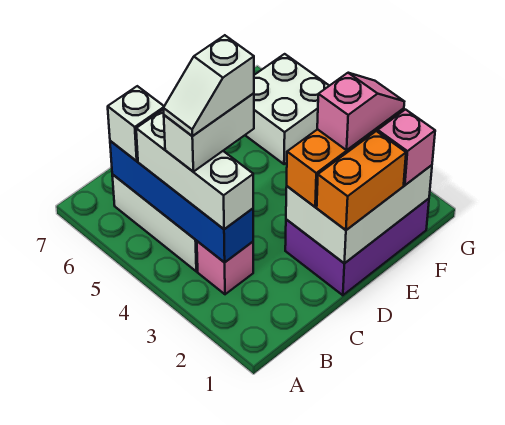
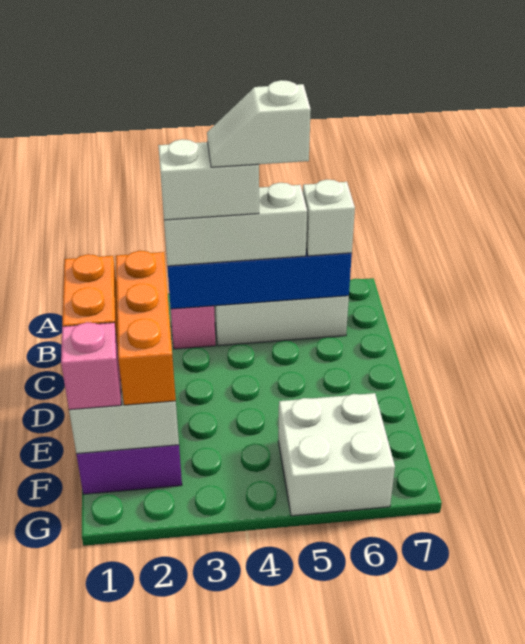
white brick B4:C4 level 4 -> white brick B3:B4 level 4
white slope B4:C4 level 5 top C -> white slope B4:B5 level 5 top 5
pink slope E2:F2 level 4 top E -> none

